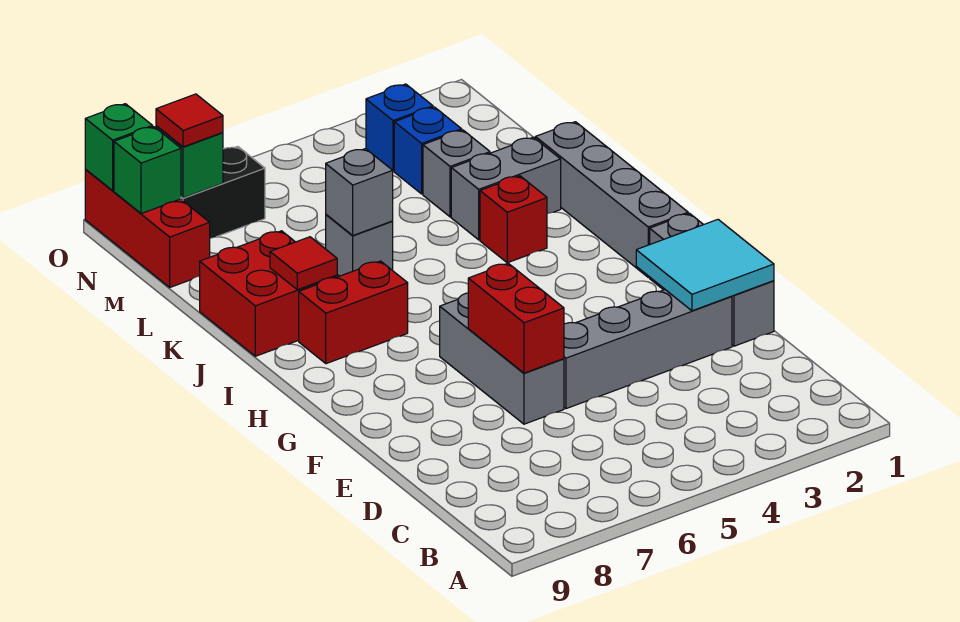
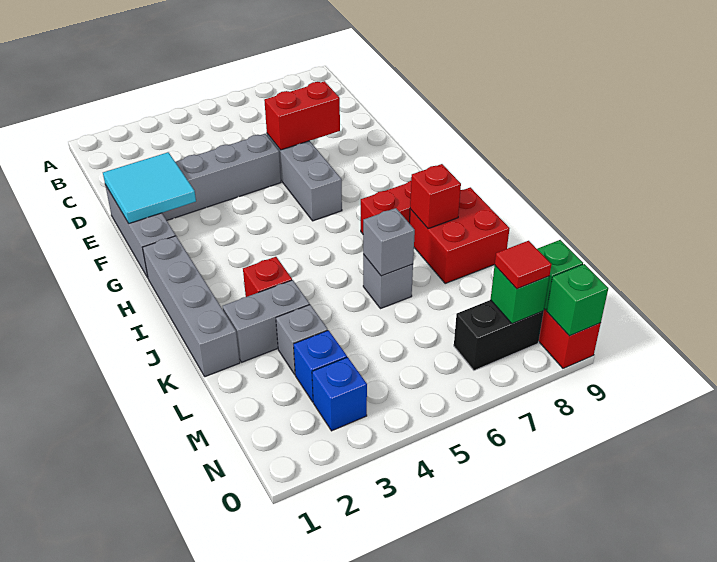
red brick E6:F6 level 2 -> red brick E6:E7 level 2
red tile J8 level 2 -> red brick J8 level 2

